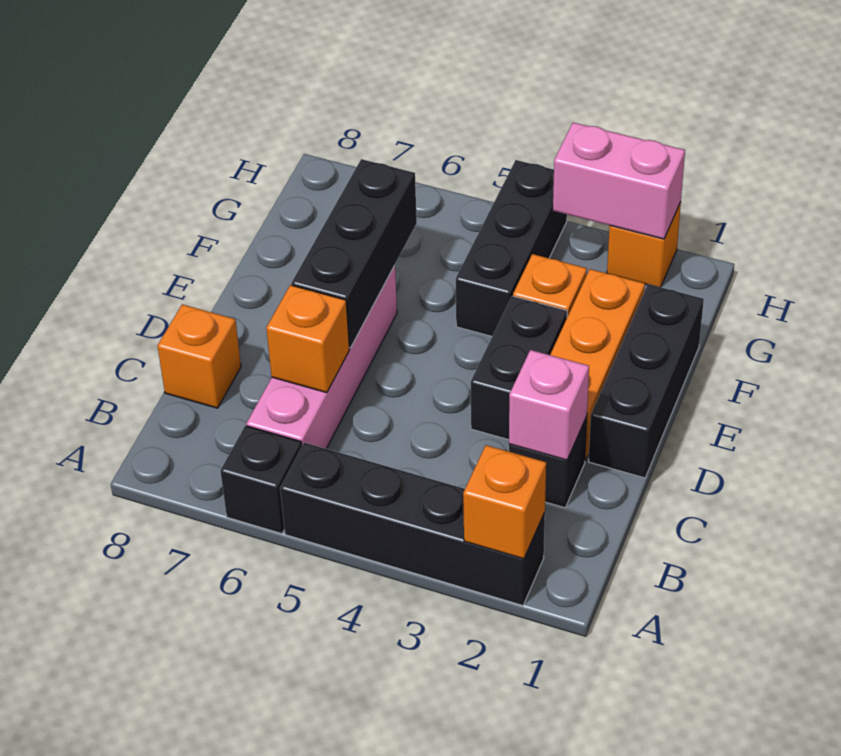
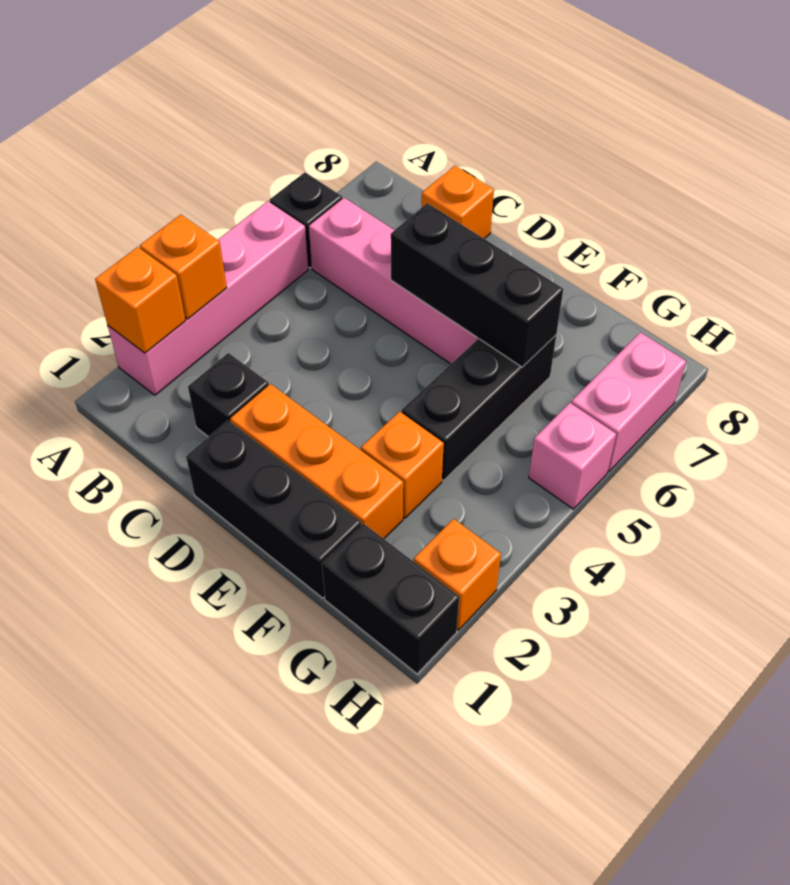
black brick A2:A5 level 1 -> pink brick A2:A5 level 1
pink brick C2 level 2 -> pink brick H5 level 1
orange brick C6 level 2 -> orange brick A3 level 2
black brick D3:E3 level 1 -> black brick G1:H1 level 1
black brick F4:H4 level 1 -> black brick F4:F6 level 1
pink brick H2:H3 level 2 -> pink brick H6:H7 level 1

